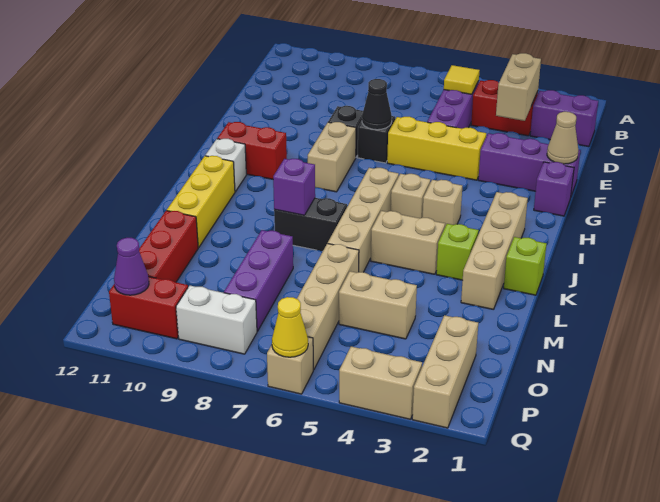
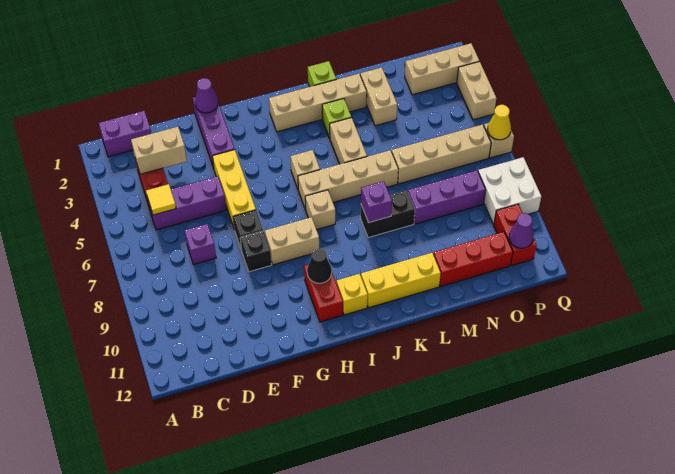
purple brick C1:C2 level 1 -> purple brick B1:C1 level 1
tan cone F1 level 2 -> purple cone F1 level 2
black cone F7 level 2 -> black cone H10 level 2
purple brick G1 level 1 -> purple brick D7 level 1
tan brick I4 level 1 -> tan brick I7 level 1
white brick I11 level 1 -> yellow brick I11 level 1
black brick K7:K8 level 1 -> black brick K8:L8 level 1
tan brick N4:N5 level 1 -> tan brick M2:M3 level 1
white brick P8:P9 level 1 -> white brick P8:Q9 level 1

